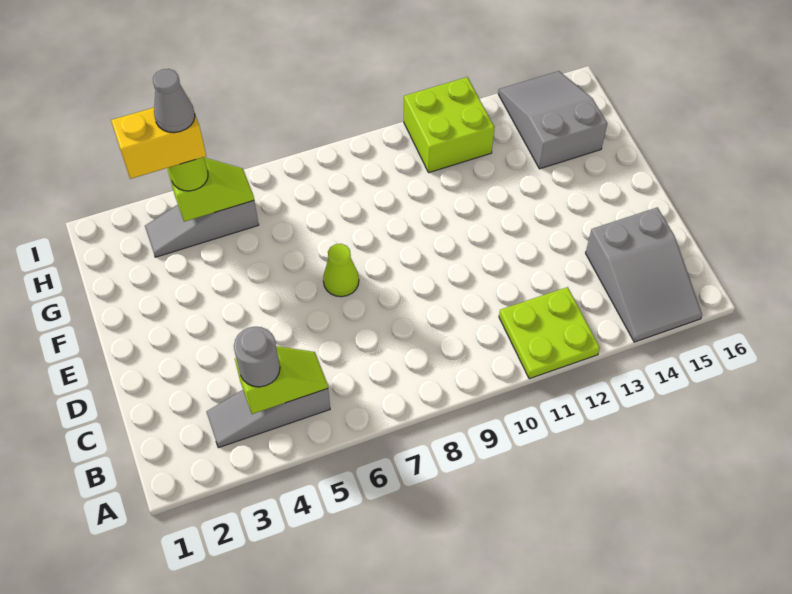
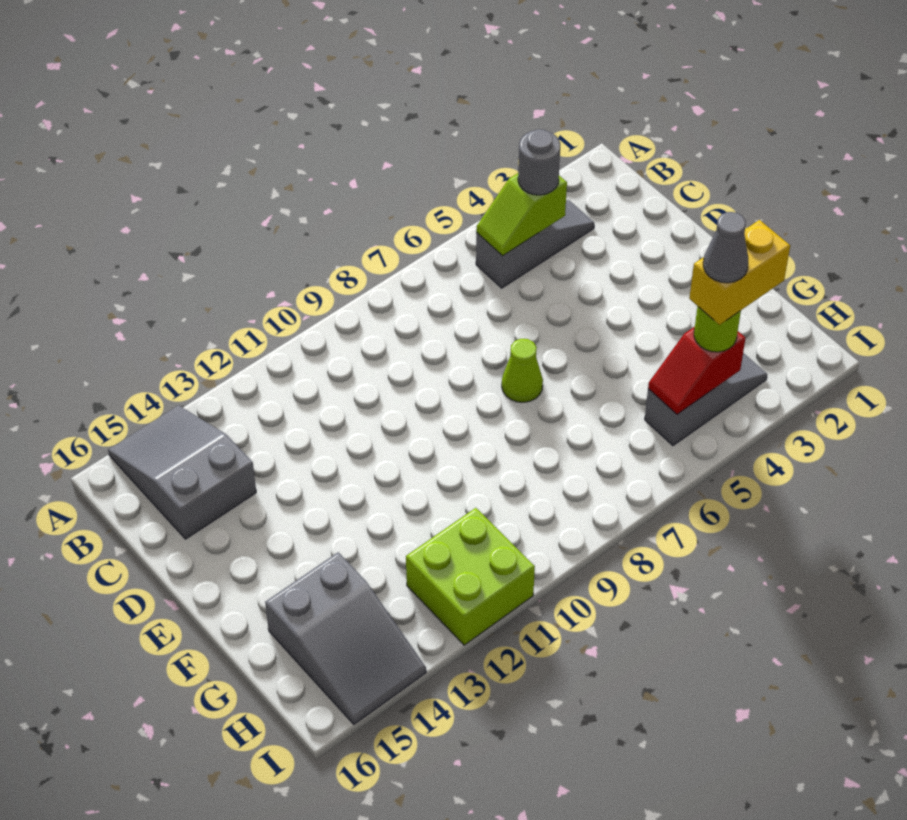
lime plate A11:B12 level 1 -> none
lime slope H4:H5 level 2 top 4 -> red slope H4:H5 level 2 top 4

